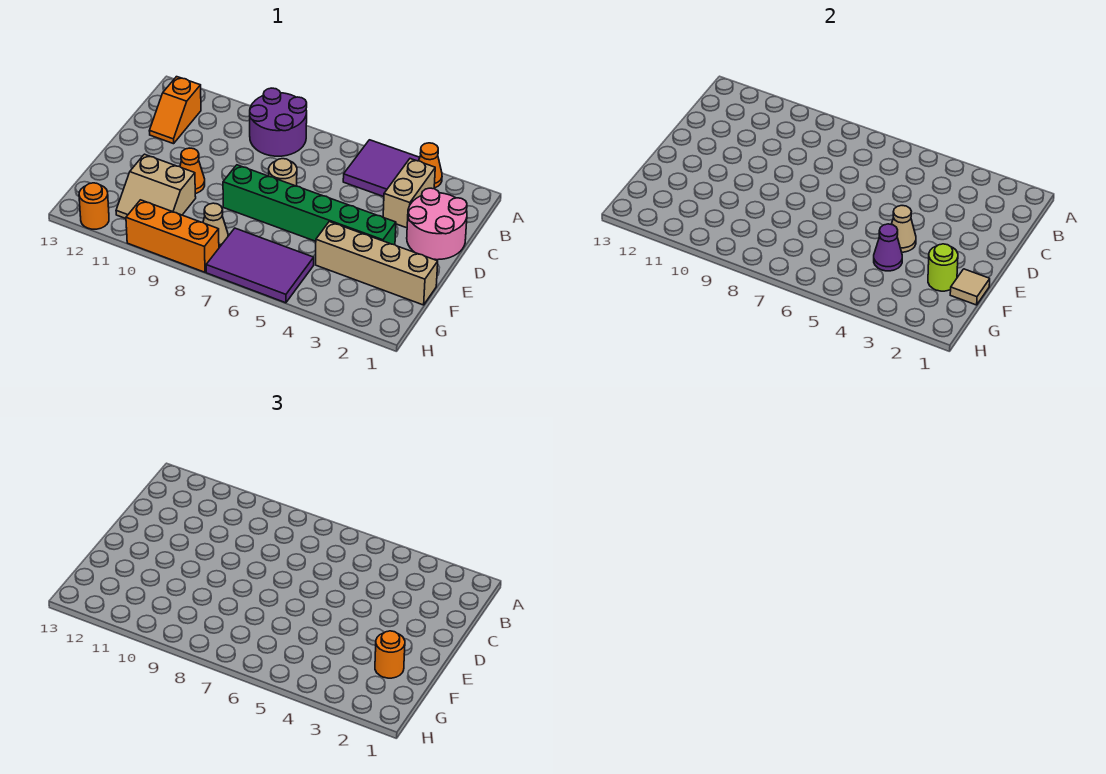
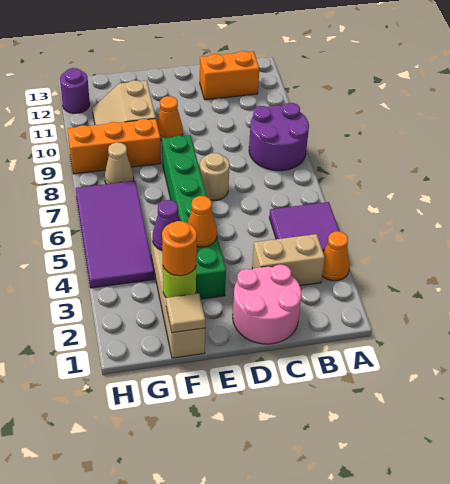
orange slope B12:C12 level 1 top B -> orange brick B12:C12 level 1
tan cone E4 level 2 -> orange cone E4 level 2
purple tile G5:H7 level 1 -> purple tile G4:H7 level 1
orange brick H8:H10 level 1 -> orange brick F9:H9 level 1
orange round brick H12 level 1 -> purple round brick H12 level 1

